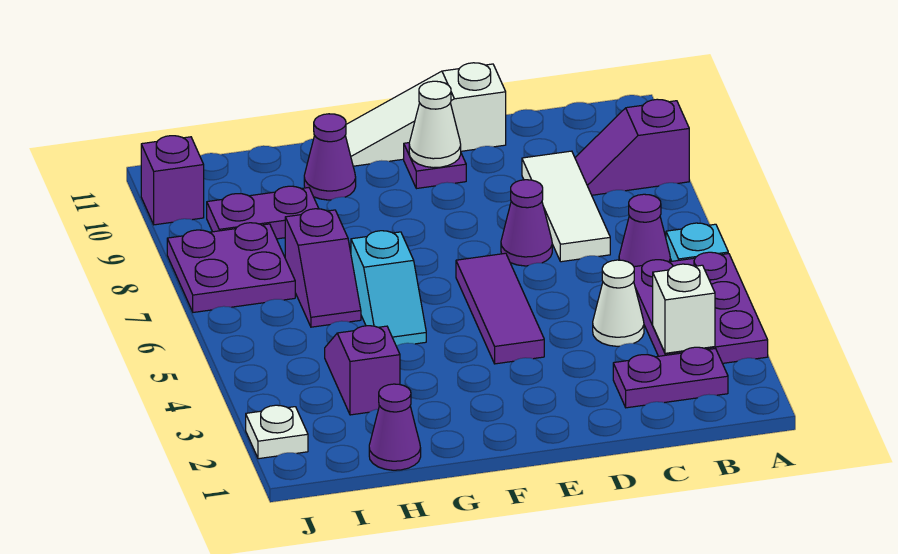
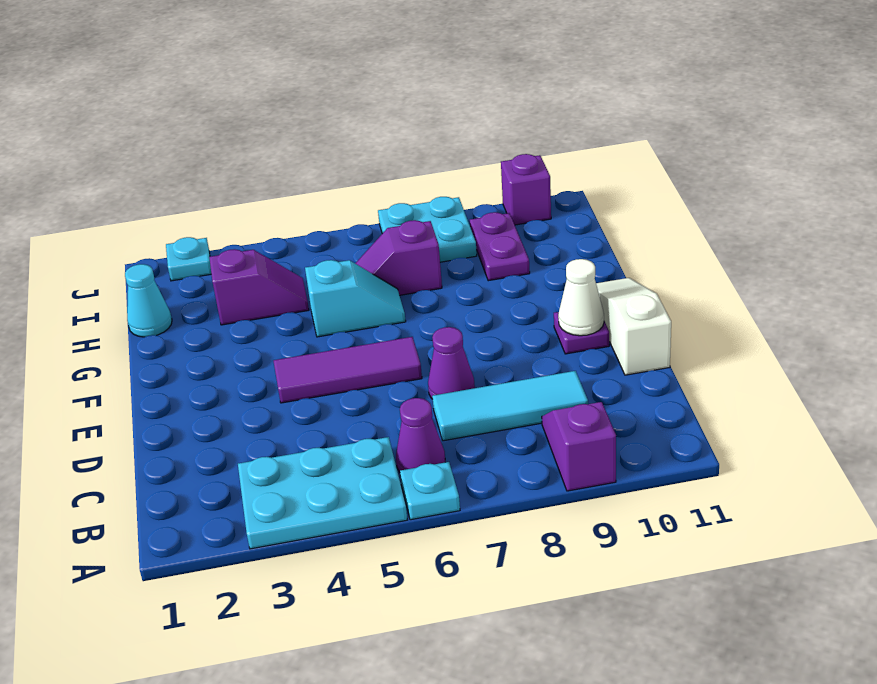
purple plate A3:B5 level 1 -> cyan plate A3:B5 level 1
purple plate B2:C2 level 1 -> none
white brick B3 level 2 -> none
white cone C4 level 1 -> none
white tile C7:C9 level 1 -> cyan tile C7:C9 level 1
cyan slope G5:G6 level 1 top 6 -> cyan slope G5:G6 level 1 top 5
purple cone G10 level 1 -> none
purple cone H1 level 1 -> cyan cone H1 level 1
purple plate I7:J8 level 1 -> cyan plate I7:J8 level 1
white plate J2 level 1 -> cyan plate J2 level 1

